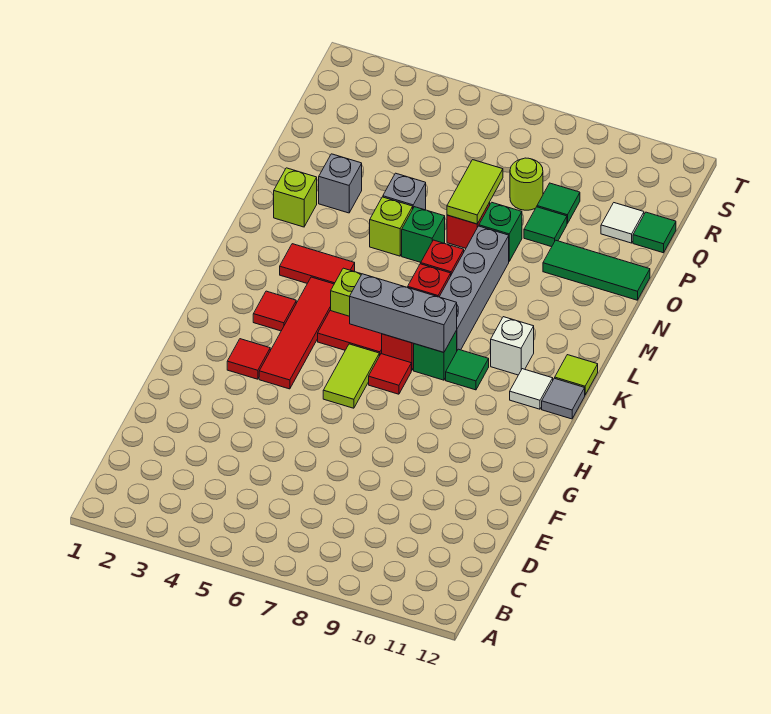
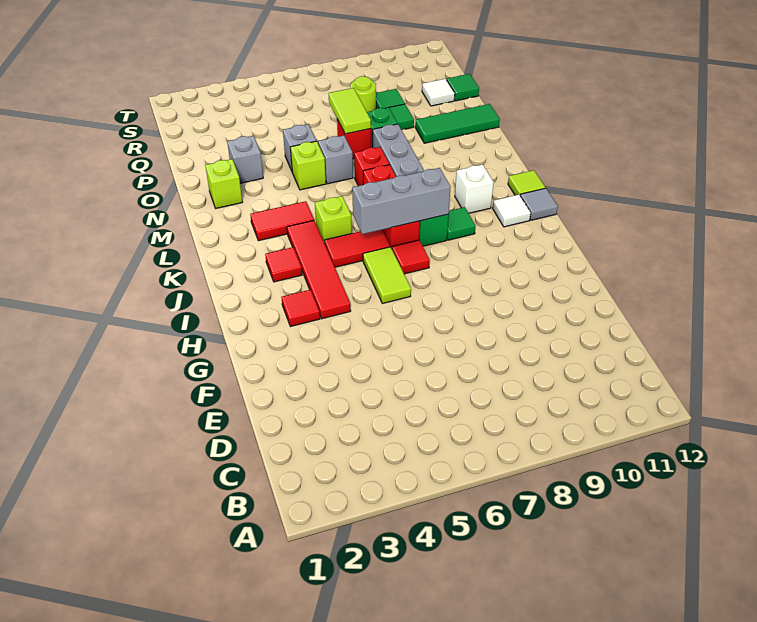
green brick N6 level 1 -> grey brick N6 level 1

